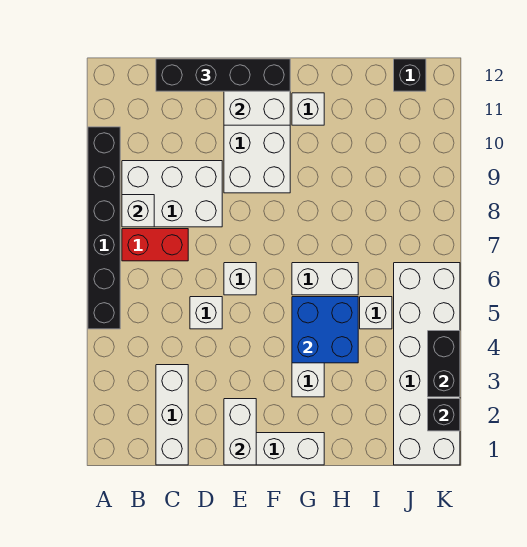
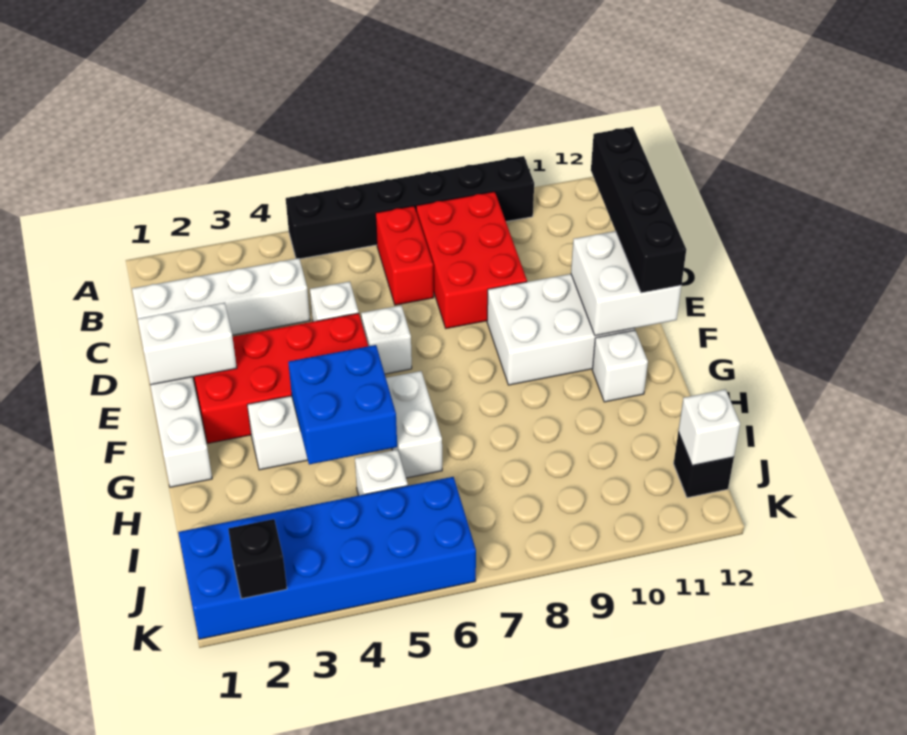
white brick B8:D9 level 1 -> red brick B8:D9 level 1
white brick B8 level 2 -> white brick J12 level 2
white brick C1:C3 level 1 -> white brick C1:C4 level 1
none -> red brick E2:F5 level 1
white brick J1:K6 level 1 -> blue brick J1:K6 level 1
black brick K3:K4 level 2 -> none

